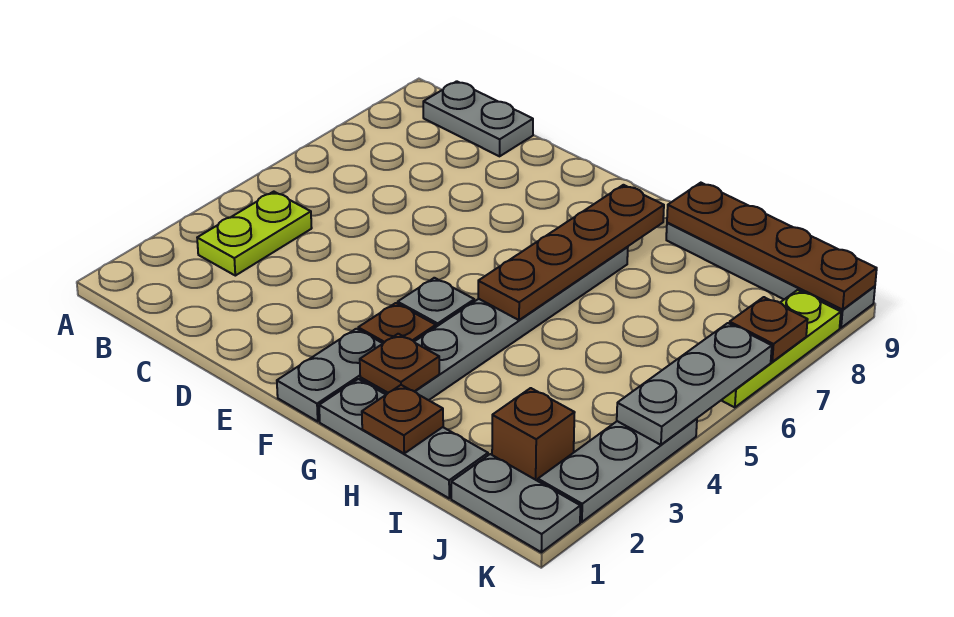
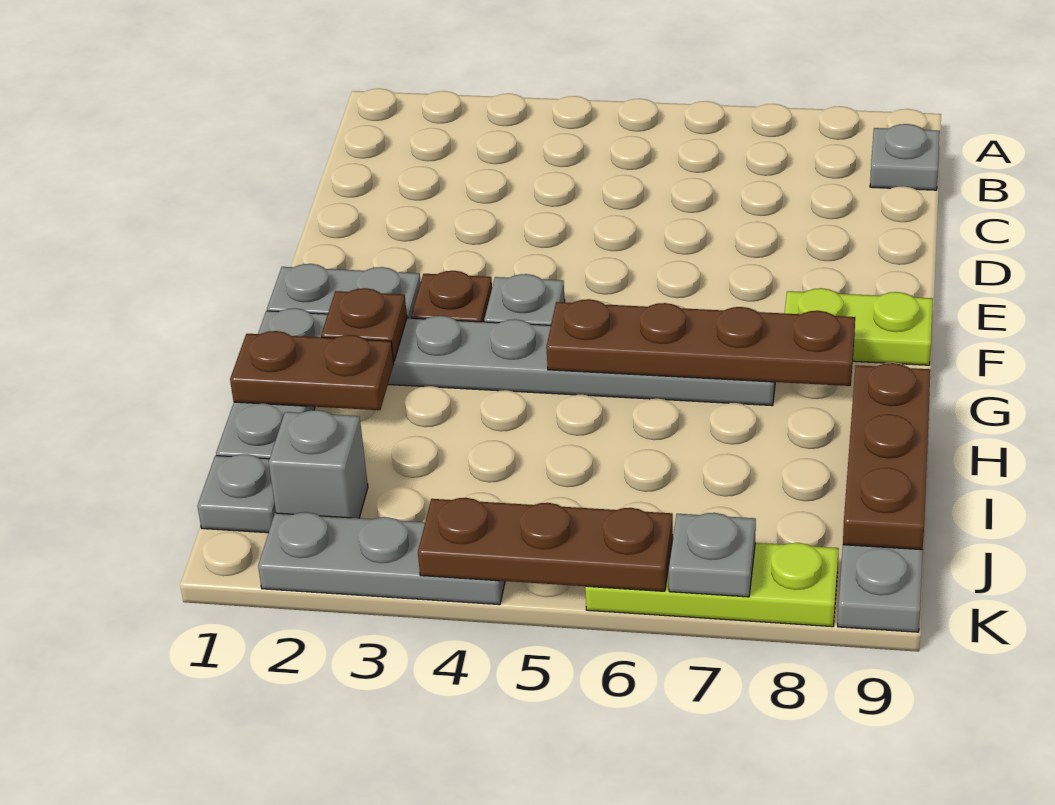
lime plate B3:B4 level 1 -> lime plate F8:F9 level 1
grey plate B9:C9 level 1 -> grey plate B9 level 1
brown plate H1 level 2 -> brown plate H1:H2 level 2
brown plate H9:K9 level 2 -> brown plate H9:J9 level 2
grey plate J1:K1 level 1 -> grey plate J1 level 1
brown brick J2 level 1 -> grey brick J2 level 1
grey plate K4:K6 level 2 -> brown plate K4:K6 level 2
brown plate K7 level 2 -> grey plate K7 level 2

